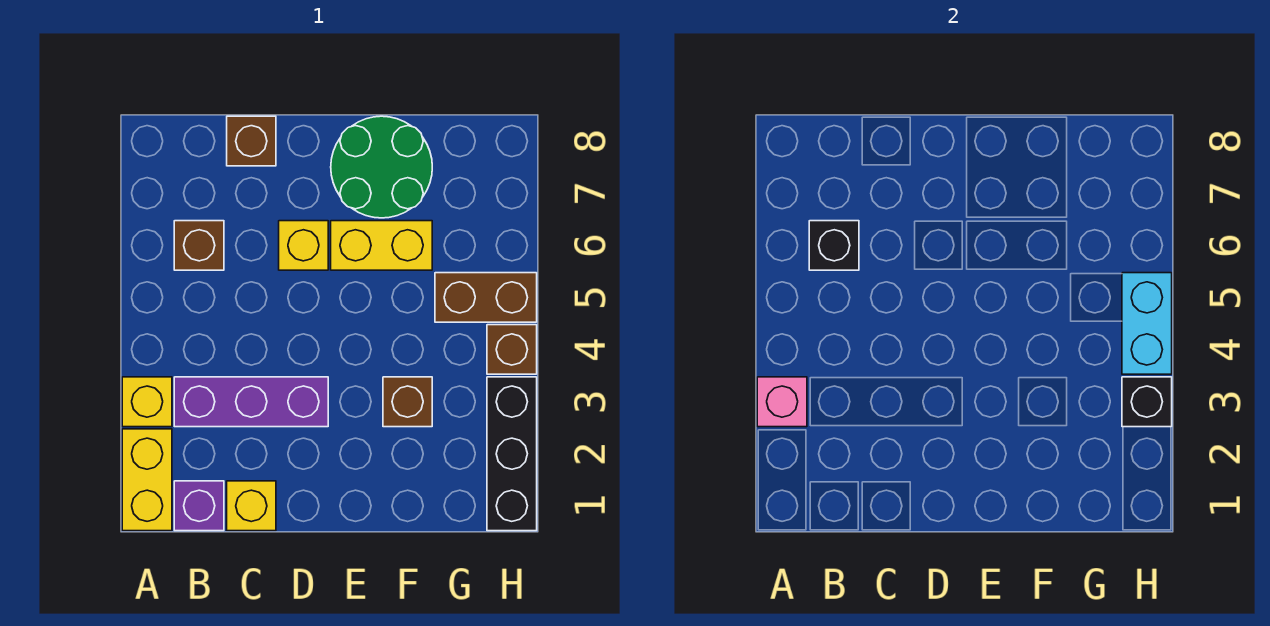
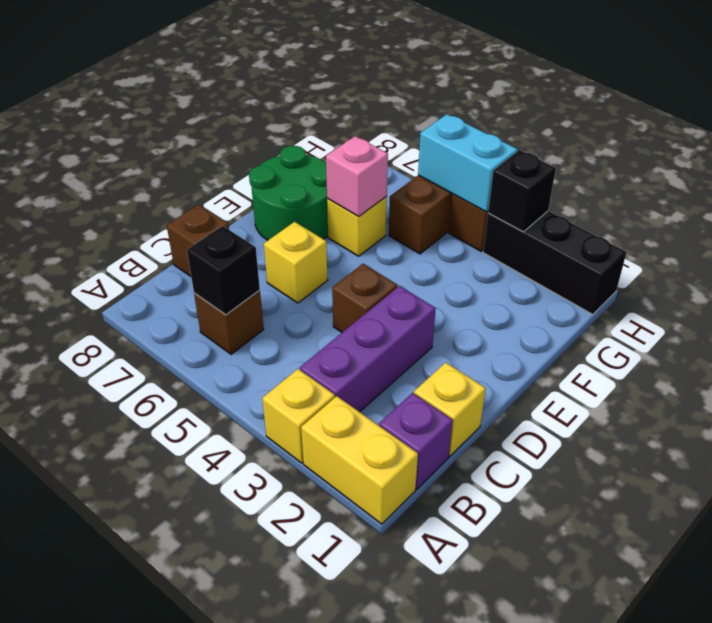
pink brick A3 level 2 -> pink brick F6 level 2
yellow brick E6:F6 level 1 -> yellow brick F6 level 1
brown brick F3 level 1 -> brown brick D4 level 1

